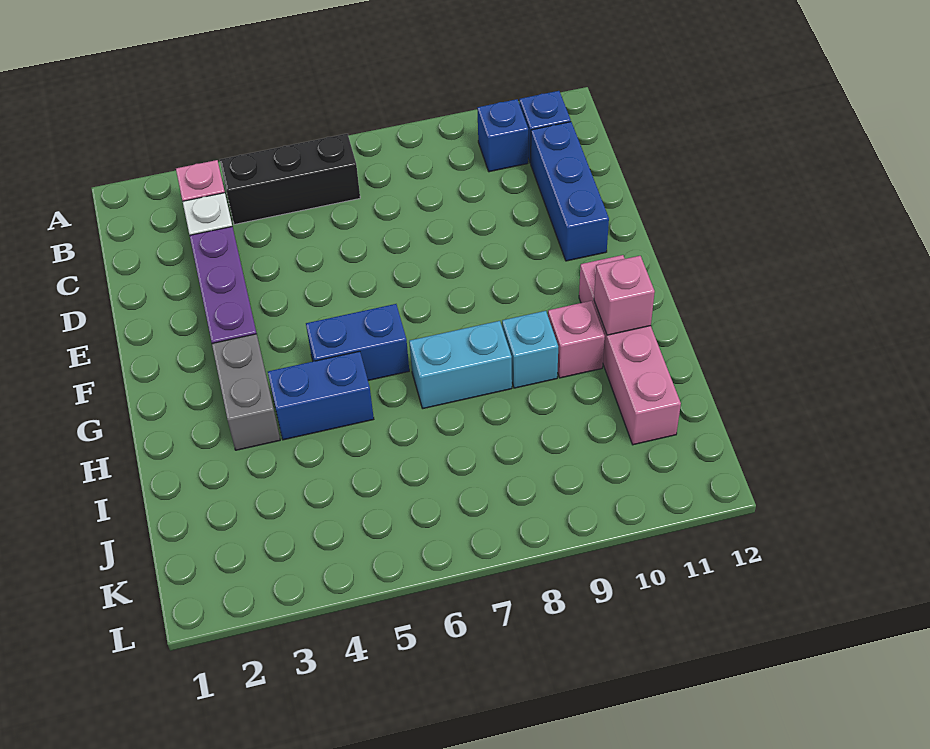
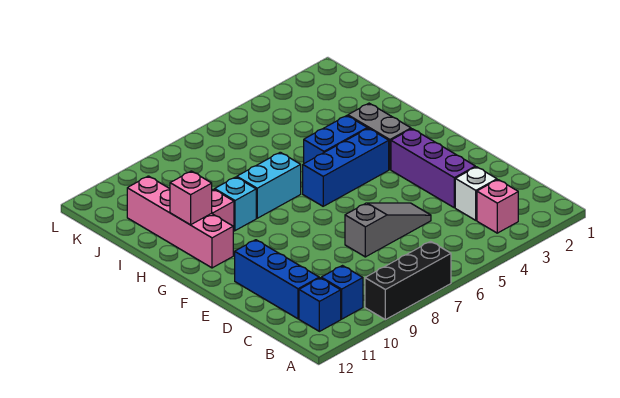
black brick B4:B6 level 1 -> black brick A7:A9 level 1
none -> grey slope D5:D7 level 1 top 7
blue brick G5:G6 level 1 -> blue brick G4:G6 level 1

